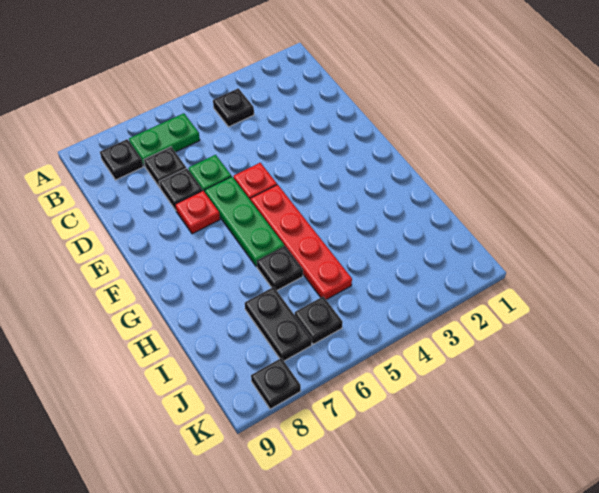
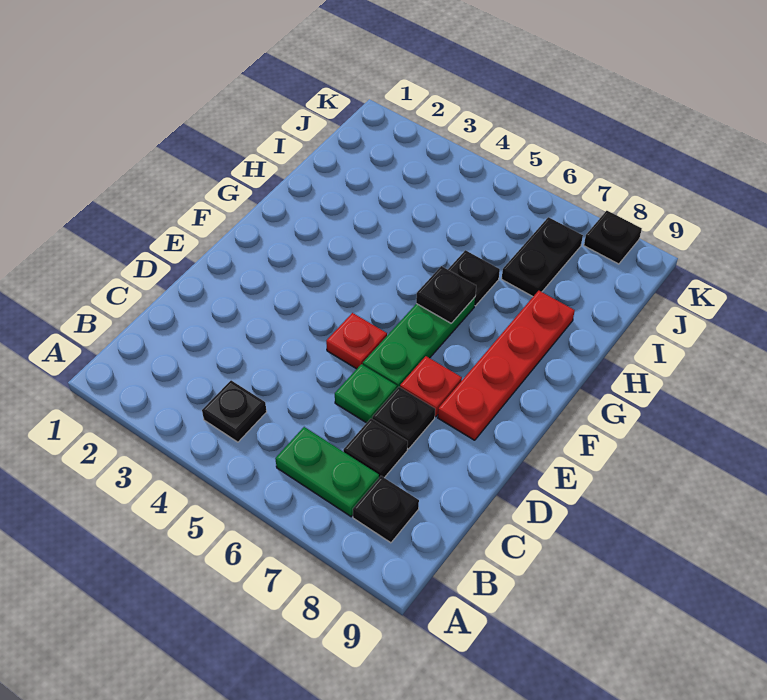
red plate F5:I5 level 1 -> red plate E8:H8 level 1
black plate J6 level 1 -> black plate G6 level 2

